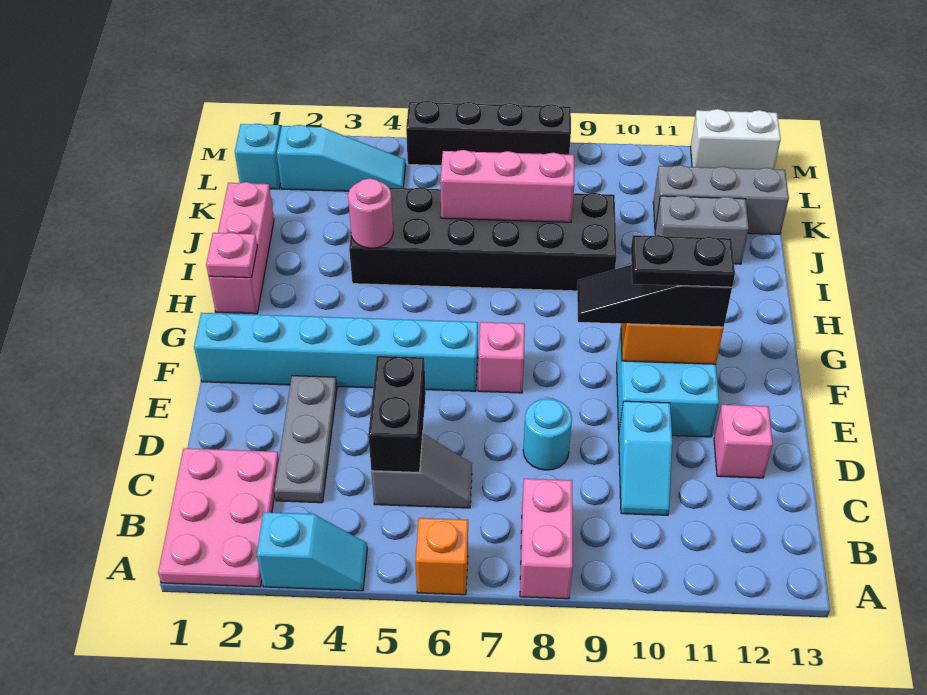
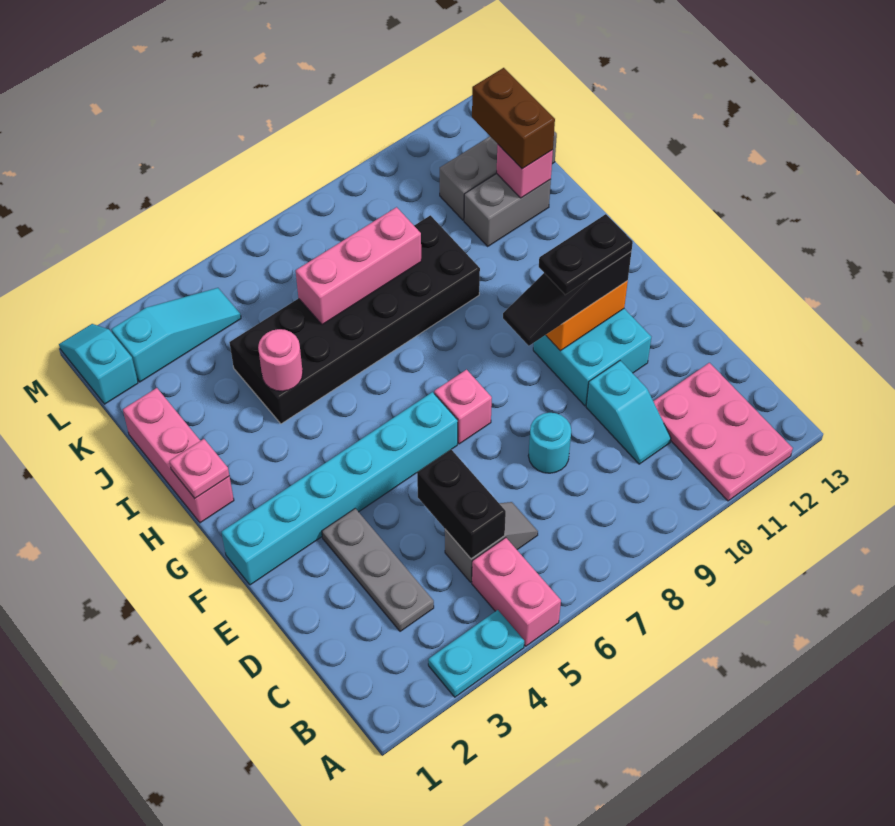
pink plate A1:C2 level 1 -> pink plate A11:C12 level 1
cyan slope A3:A4 level 1 top 3 -> cyan plate A3:A4 level 1
orange brick A6 level 1 -> none
pink brick A8:B8 level 1 -> pink brick A5:B5 level 1
pink brick D12 level 1 -> pink brick J12 level 2
none -> brown brick J12:K12 level 3
black brick M5:M8 level 1 -> none
white brick M12:M13 level 1 -> none

